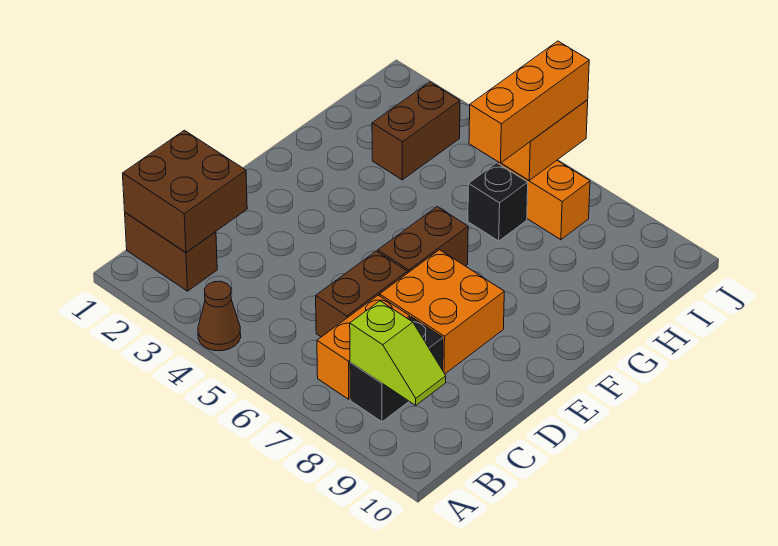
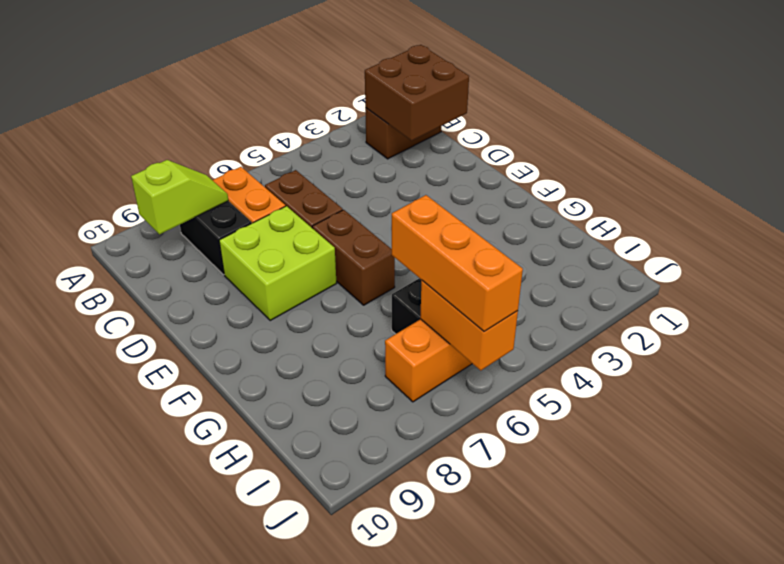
brown cone A4 level 1 -> none
lime slope B8:B9 level 2 top 8 -> lime slope B8:B9 level 2 top 9
orange brick D7:E8 level 1 -> lime brick D7:E8 level 1
brown brick H3:I3 level 1 -> none

